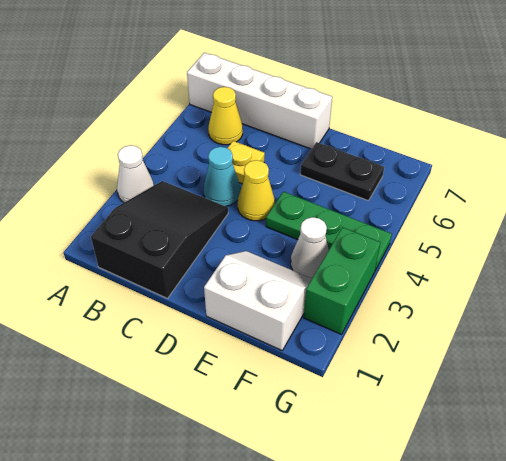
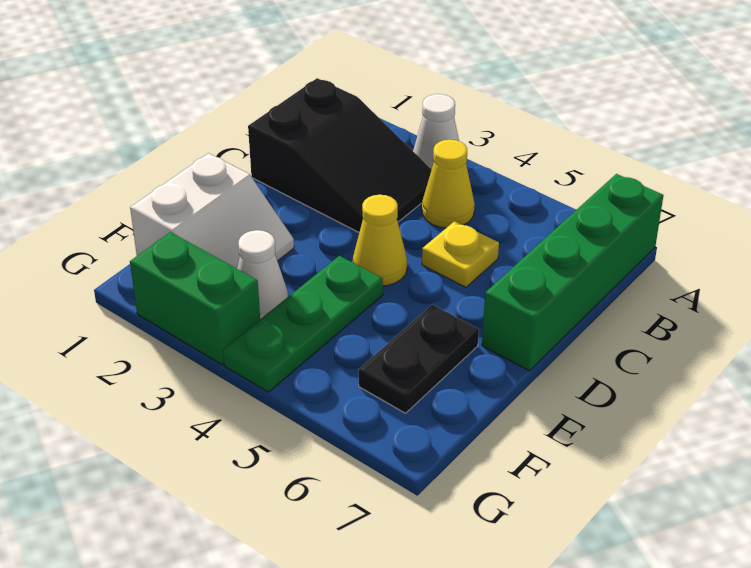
white brick A7:D7 level 1 -> green brick A7:D7 level 1
yellow cone B6 level 1 -> yellow cone B4 level 1
cyan cone C4 level 1 -> none

